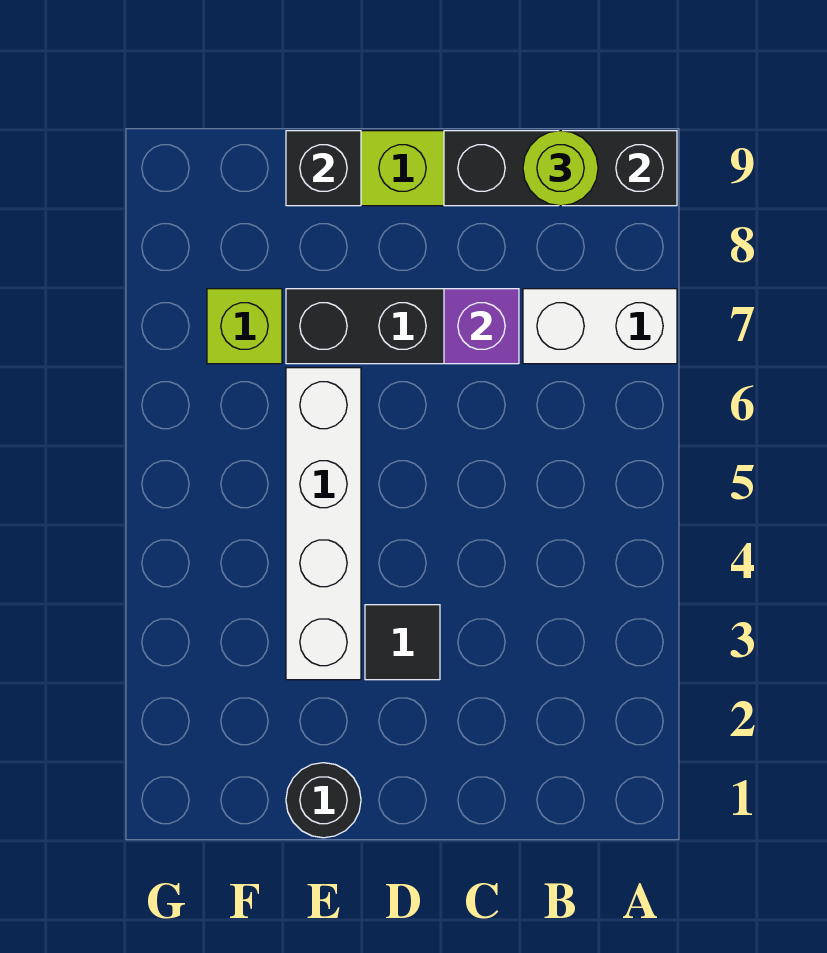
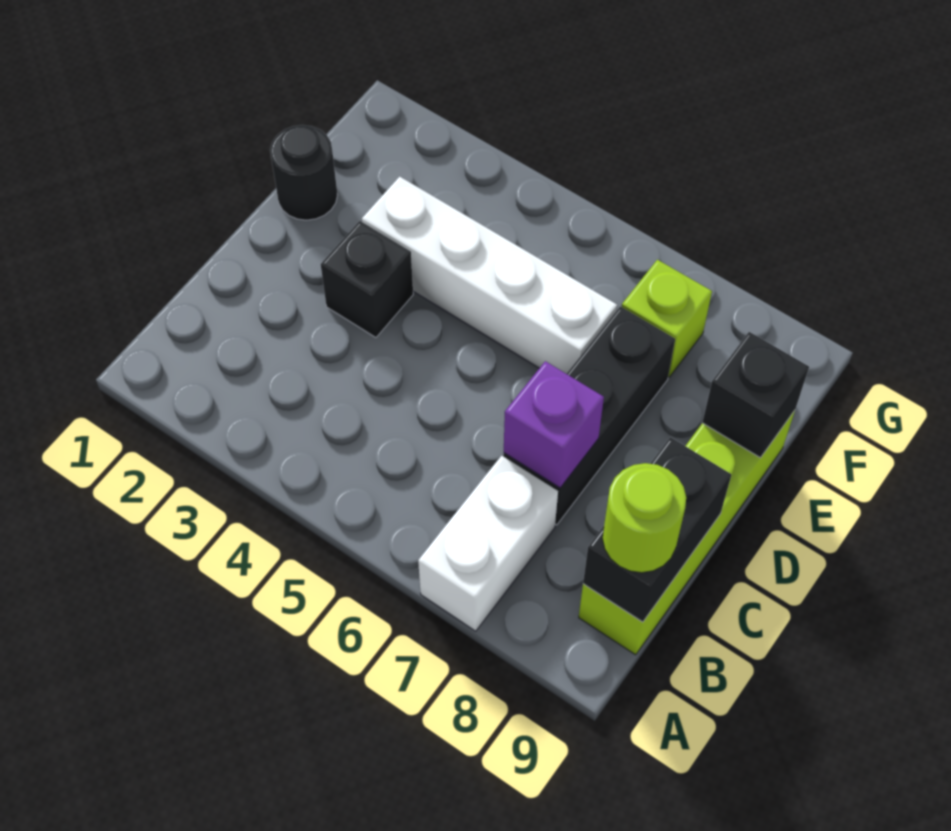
black brick A9:C9 level 2 -> black brick B9:C9 level 2
black tile D3 level 1 -> black brick D3 level 1

